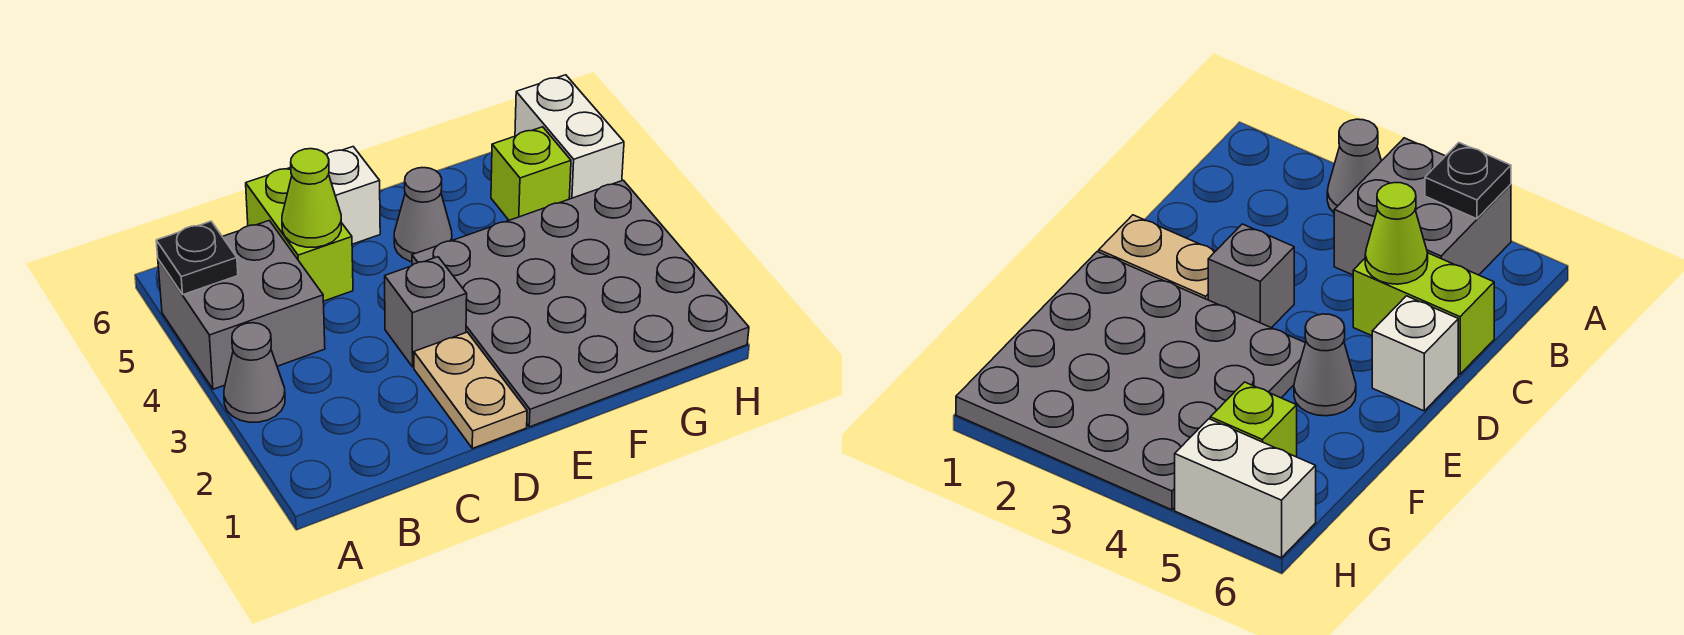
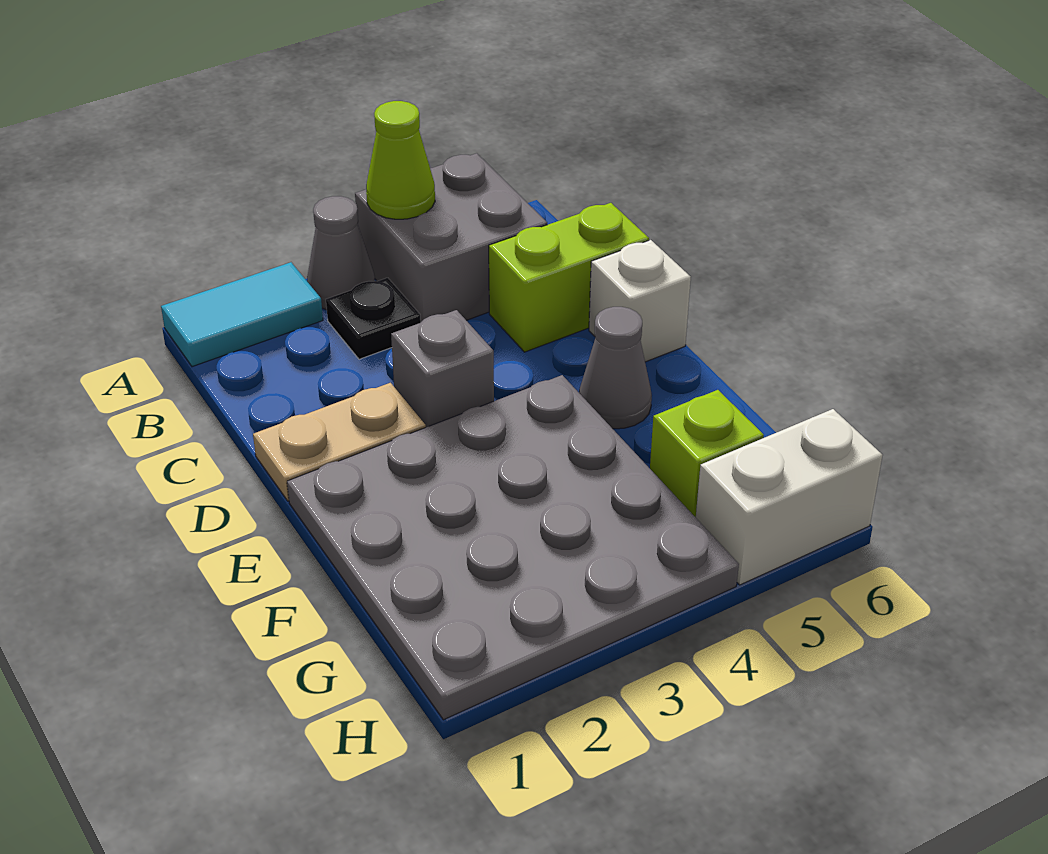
none -> cyan tile A1:A2 level 1
black plate A5 level 2 -> black plate B3 level 1
lime cone C5 level 2 -> lime cone A4 level 2

